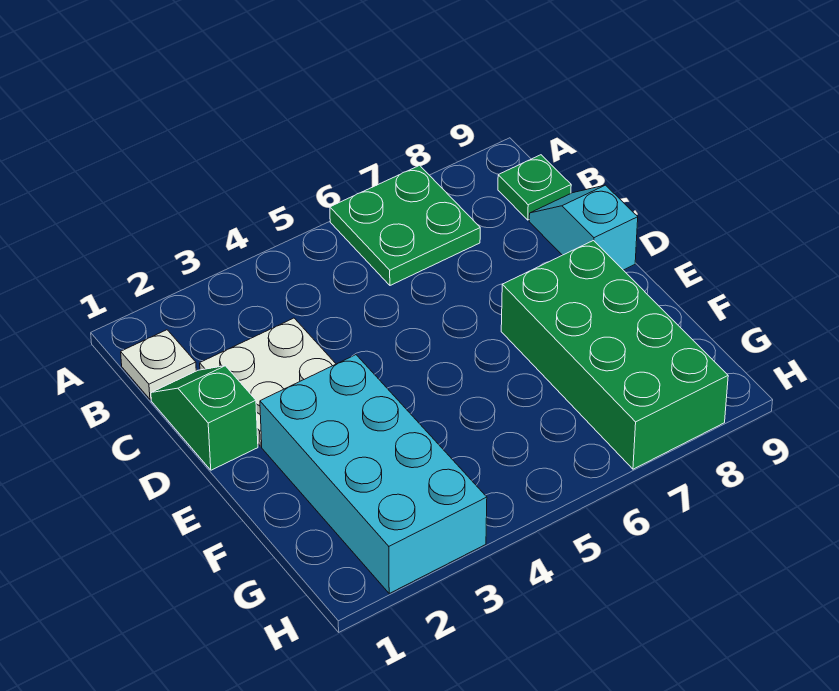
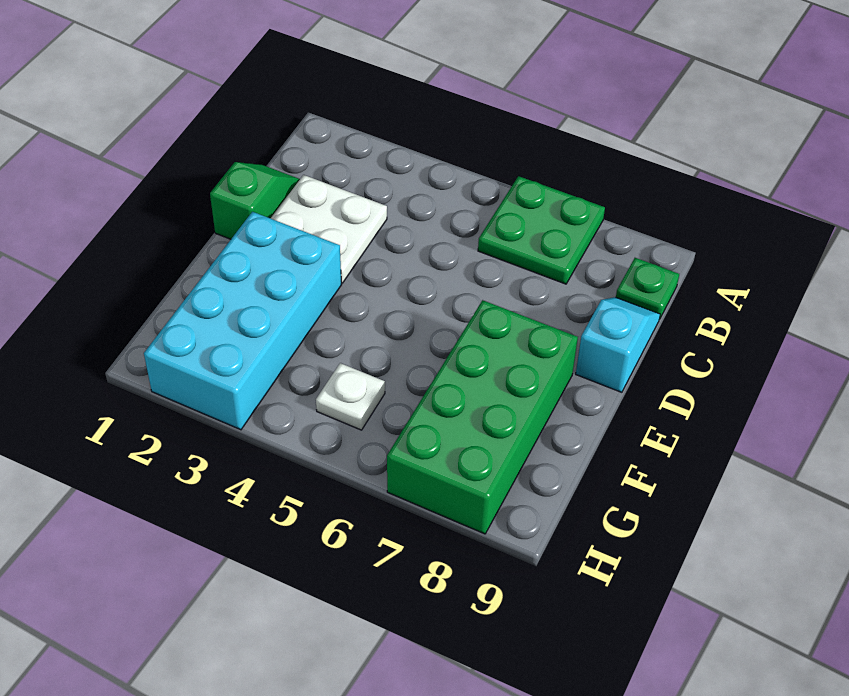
white plate B1 level 1 -> white plate G5 level 1

